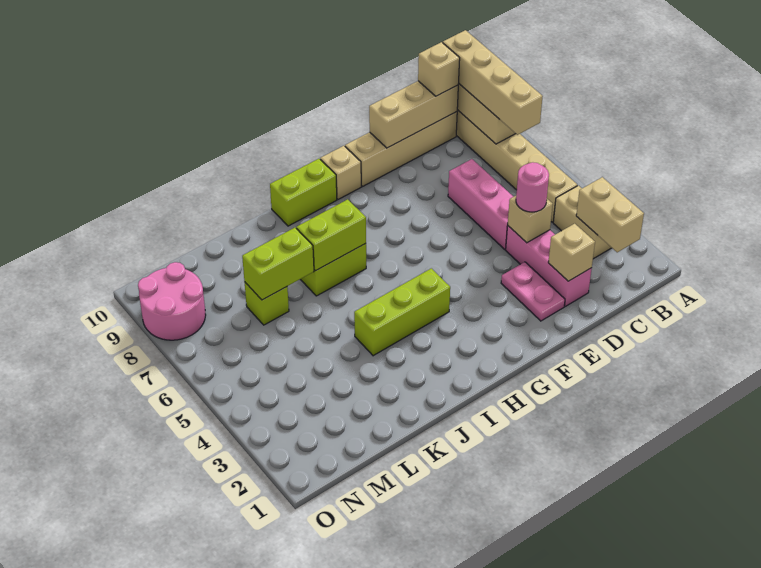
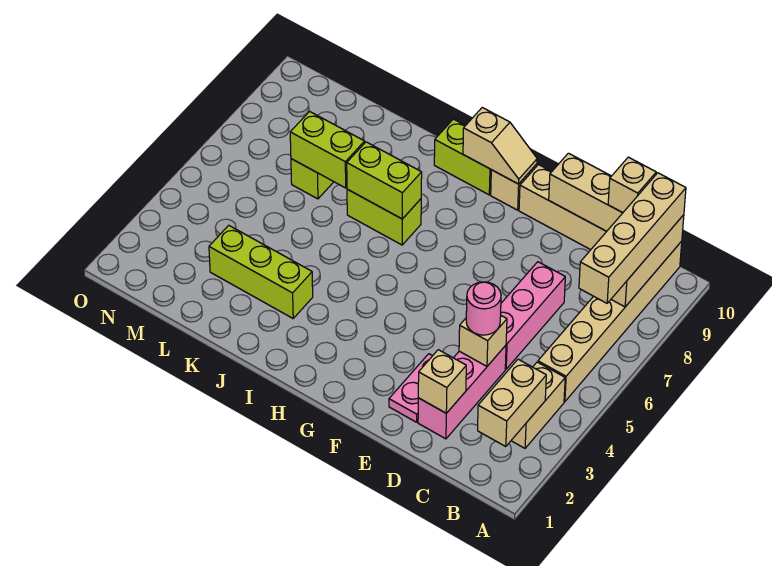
none -> tan slope G10:H10 level 2 top H
lime brick H4:J4 level 1 -> lime brick J3:L3 level 1
pink round brick N8:O9 level 1 -> none

